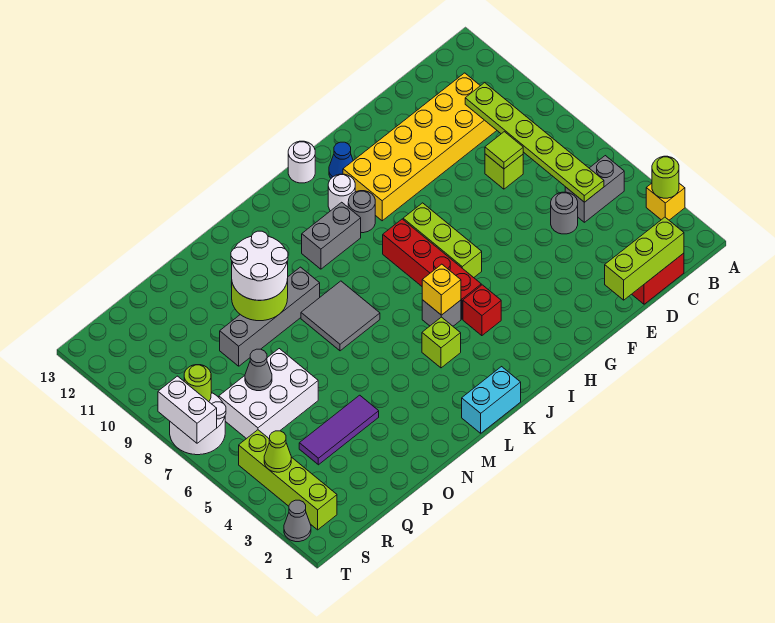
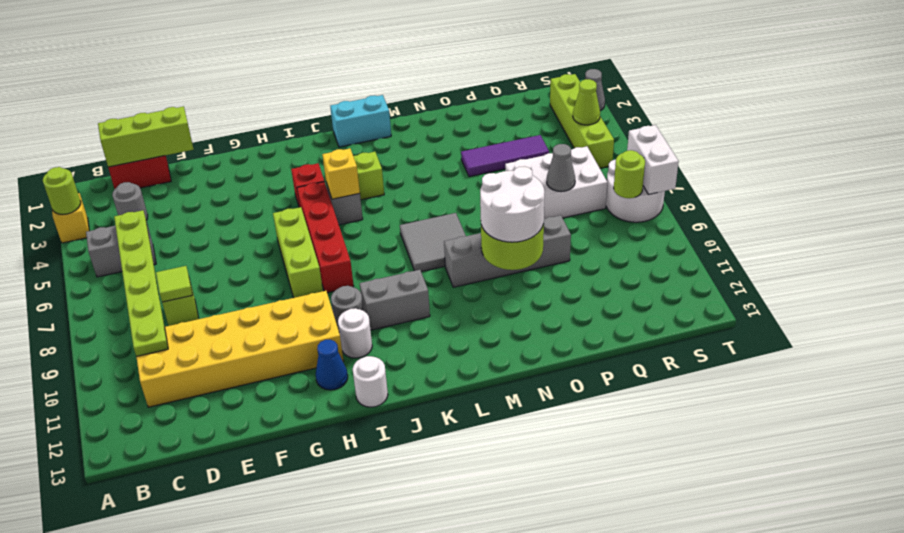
grey round brick D5 level 1 -> grey round brick C3 level 1

